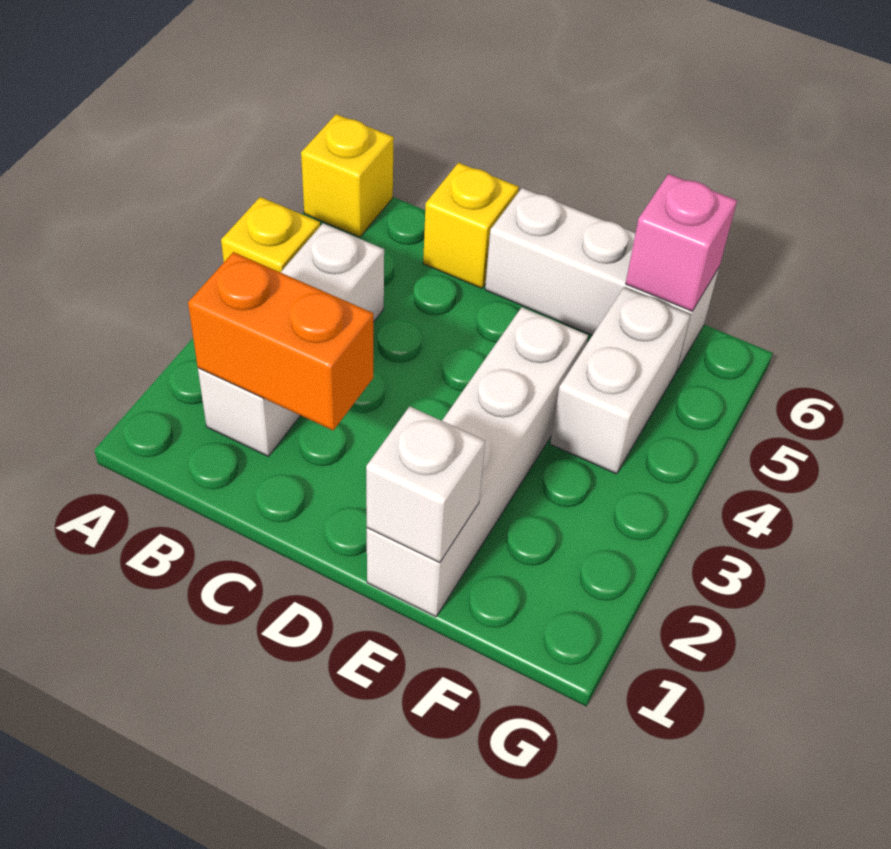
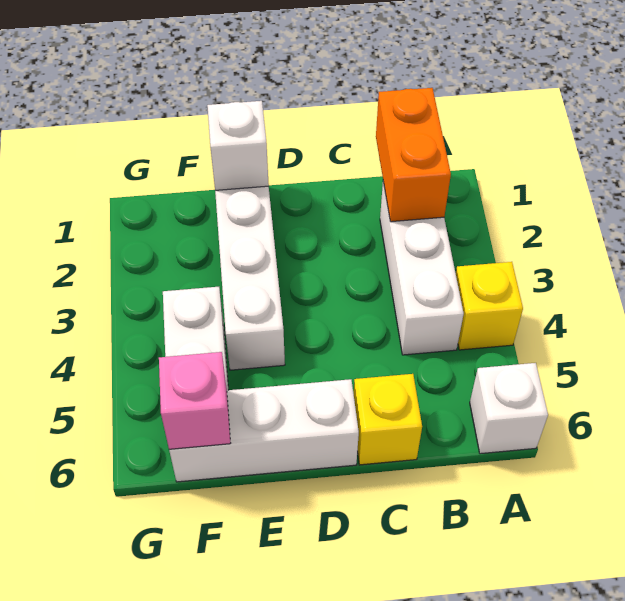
yellow brick A6 level 1 -> white brick A6 level 1
orange brick B2:C2 level 2 -> orange brick B1:B2 level 2

